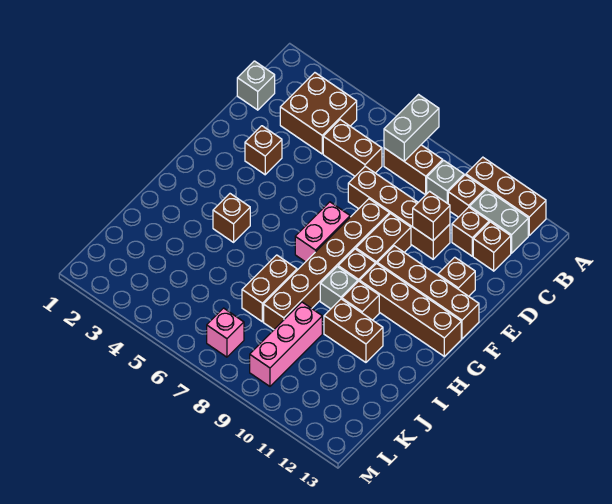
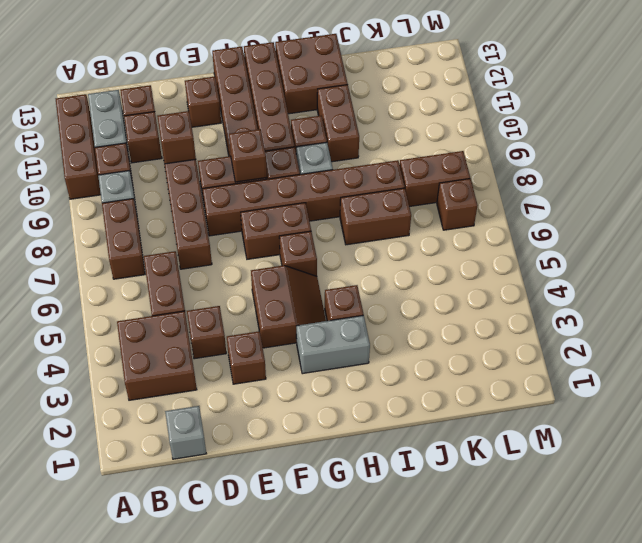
grey brick A7:B7 level 2 -> grey brick G3:H3 level 1
none -> brown brick D4 level 1
none -> brown slope F4:G5 level 1 top F
pink brick F7:G7 level 1 -> brown brick F7:G7 level 1
none -> brown brick F9 level 2
none -> brown brick G6 level 1
none -> brown brick H12:I13 level 1
pink brick J9:L9 level 1 -> none
none -> brown brick K8:L8 level 1
pink brick L7 level 1 -> brown brick L7 level 1

